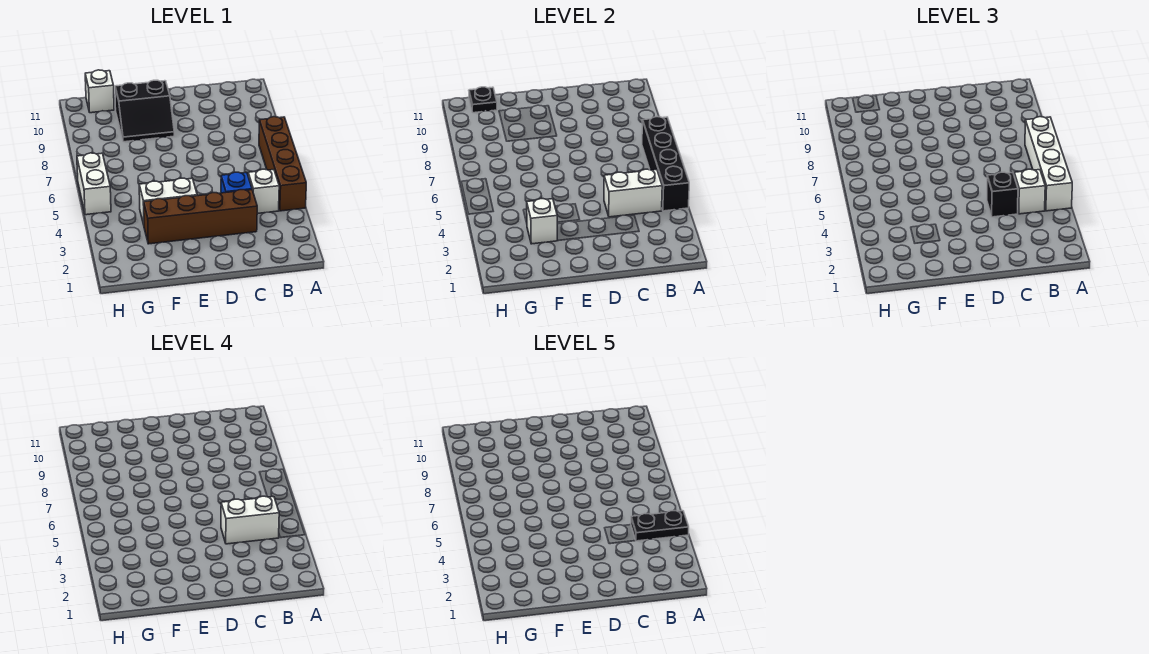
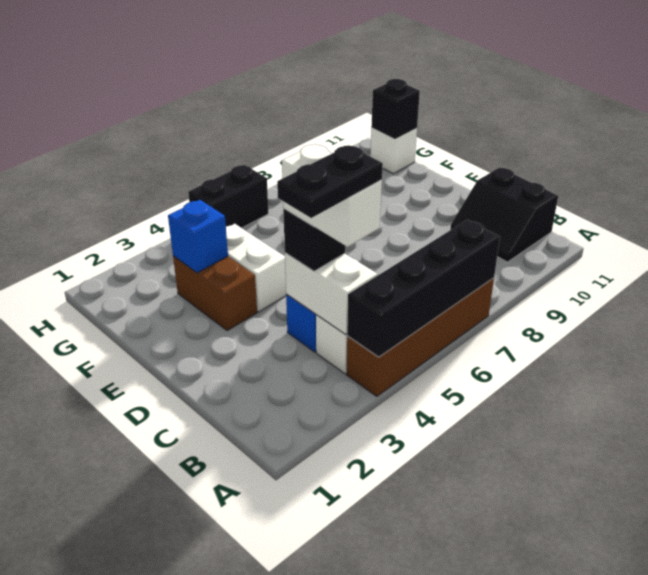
white brick A4:A7 level 3 -> none
black plate A4:B4 level 5 -> black plate B3:B4 level 5
white brick B4 level 3 -> none
brown brick C3:F3 level 1 -> brown brick E3:F3 level 1
black slope E9:F10 level 1 top 10 -> black slope B10:C11 level 1 top 11
white brick F3 level 2 -> blue brick F3 level 2
black plate G11 level 2 -> black brick G11 level 2
white brick H5:H6 level 1 -> black brick H5:H6 level 1

